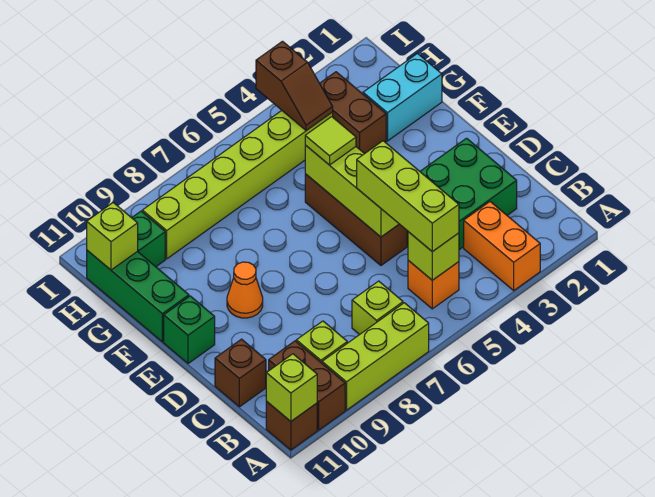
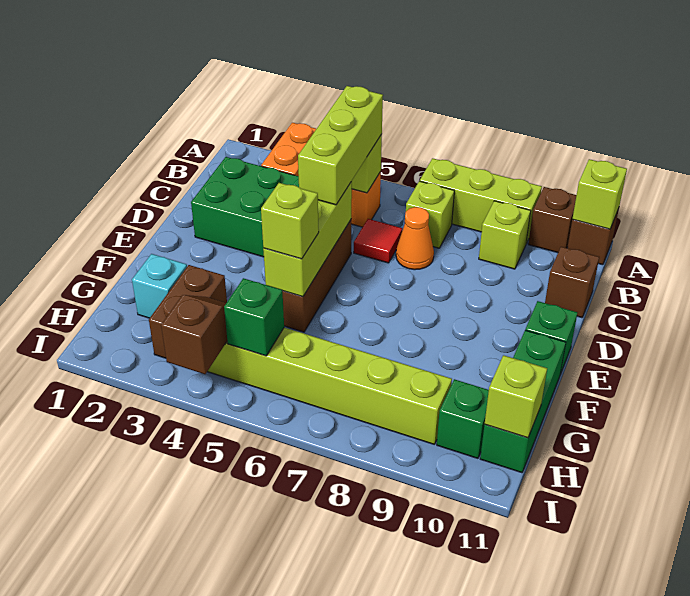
brown brick A10:B10 level 1 -> brown brick A10 level 1
none -> red tile C6 level 1
orange cone E9 level 1 -> orange cone C7 level 1
lime tile F5 level 3 -> lime brick F5 level 3
cyan brick G1:G2 level 1 -> cyan brick G2 level 1
none -> green brick H5 level 2

